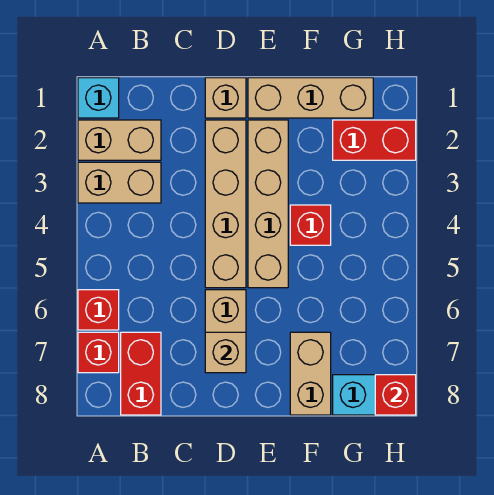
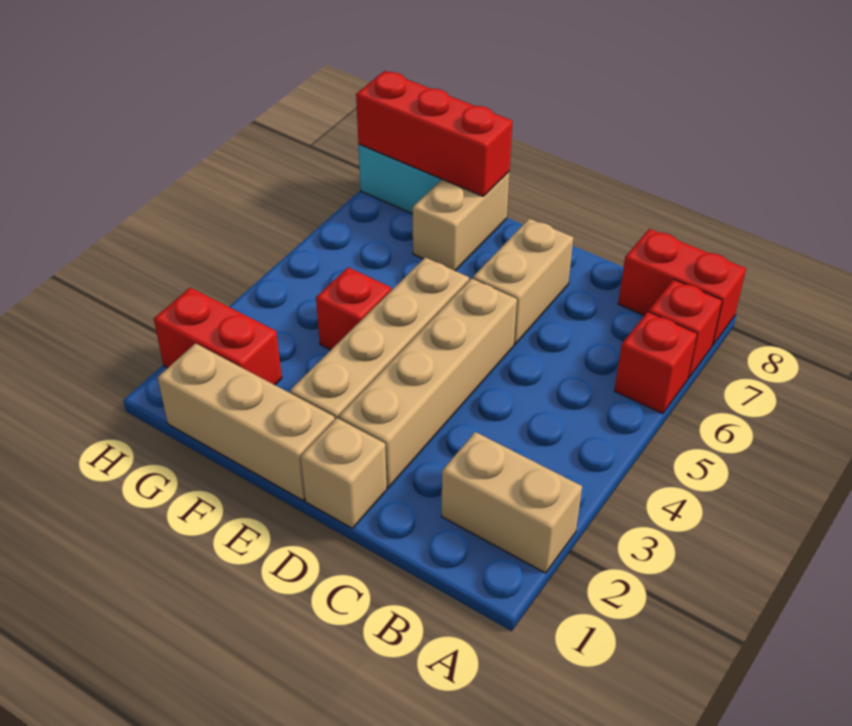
cyan brick A1 level 1 -> none
tan brick A3:B3 level 1 -> none
red brick B7:B8 level 1 -> red brick A8:B8 level 1
tan brick D7 level 2 -> none
red brick H8 level 2 -> red brick F8:H8 level 2

